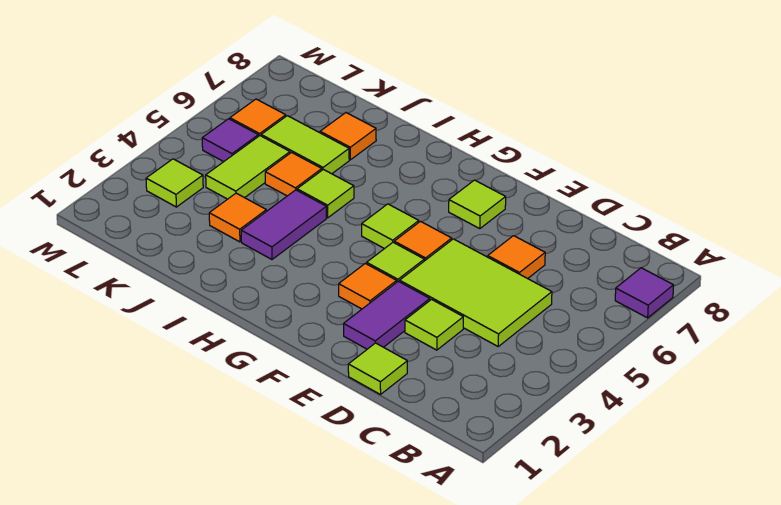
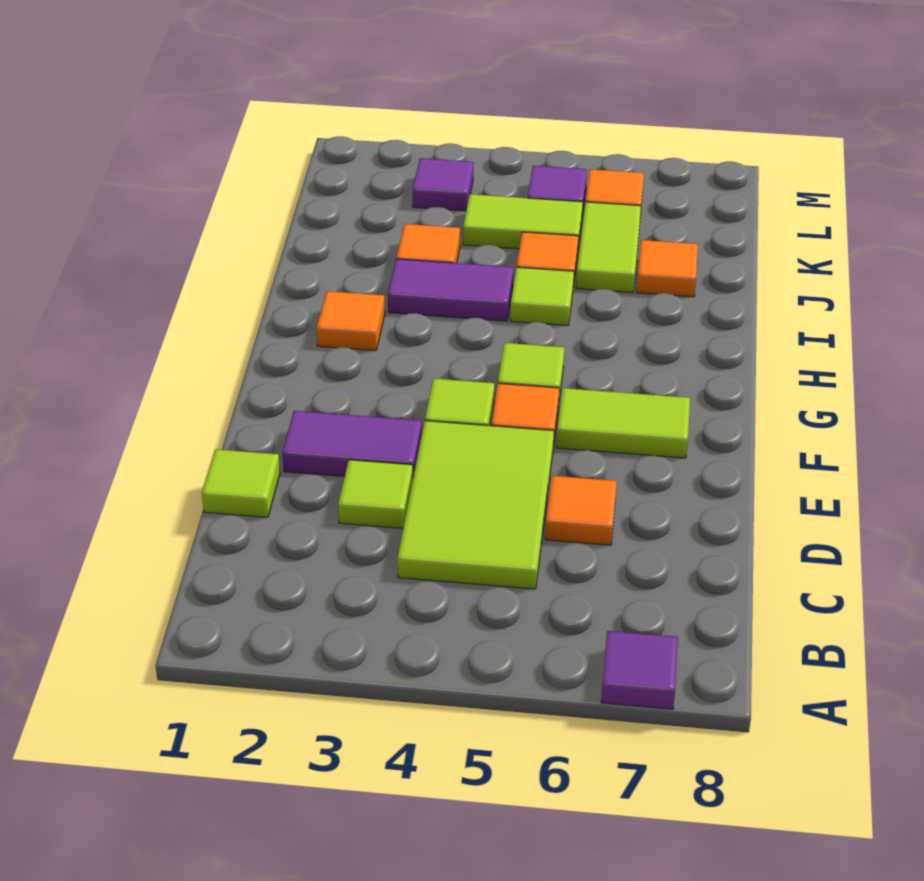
orange tile F3 level 1 -> orange tile H2 level 1
lime tile F7 level 1 -> lime tile F6:F7 level 1
lime tile L3 level 1 -> purple tile L3 level 1

